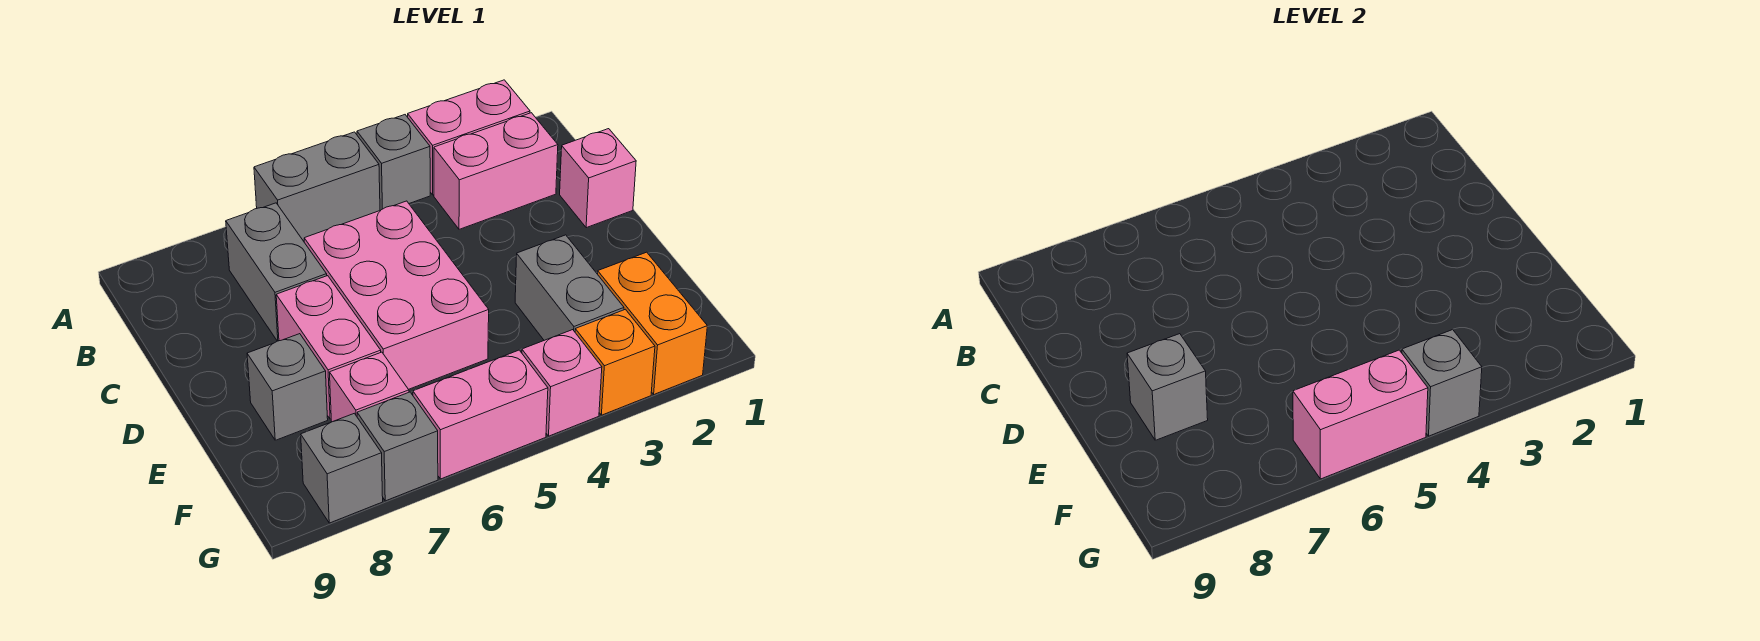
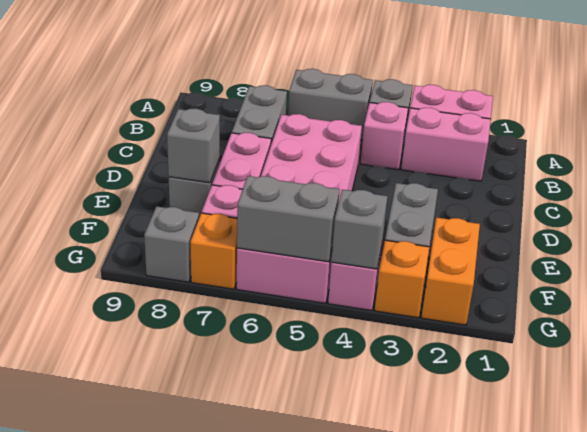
pink brick C1 level 1 -> pink brick B4 level 1
pink brick G5:G6 level 2 -> grey brick G5:G6 level 2
grey brick G7 level 1 -> orange brick G7 level 1

